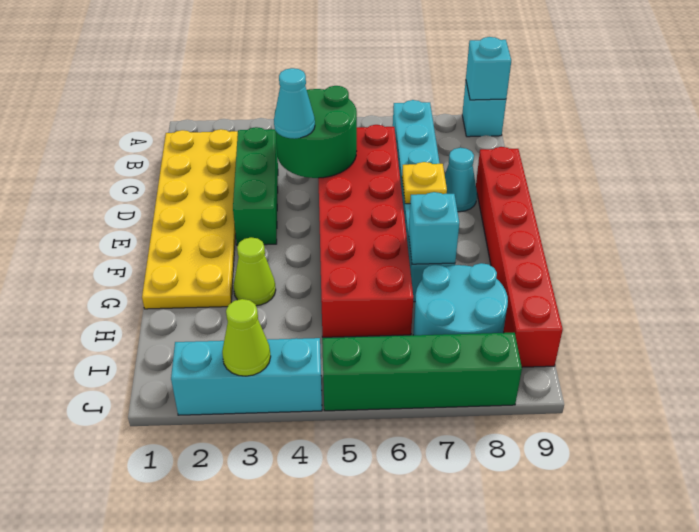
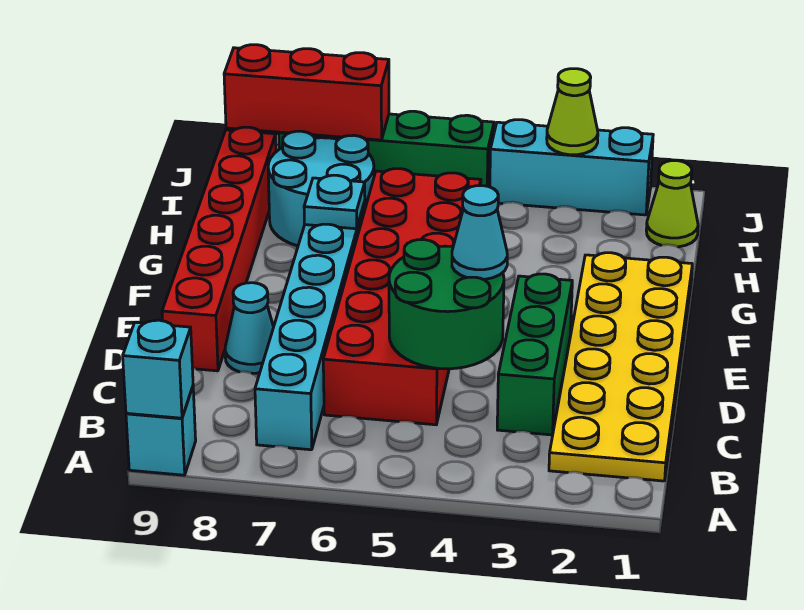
yellow plate E7 level 2 -> none
lime cone G3 level 1 -> lime cone I1 level 1
cyan brick G7 level 2 -> cyan plate G7 level 2
none -> red brick J7:J9 level 2

